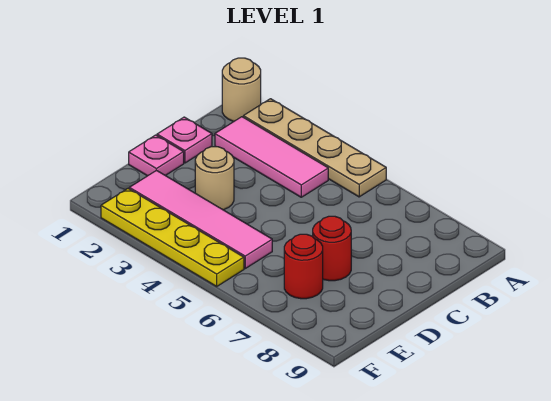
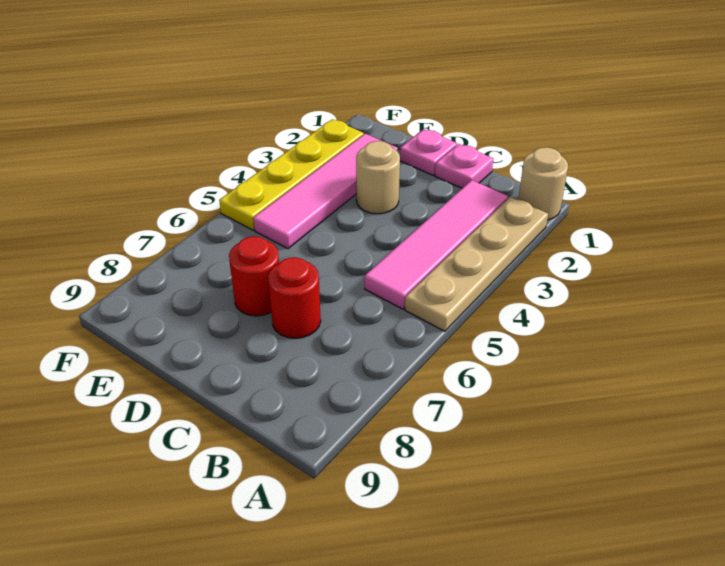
pink tile B2:B4 level 1 -> pink tile B2:B5 level 1
red round brick E7 level 1 -> red round brick C7 level 1

